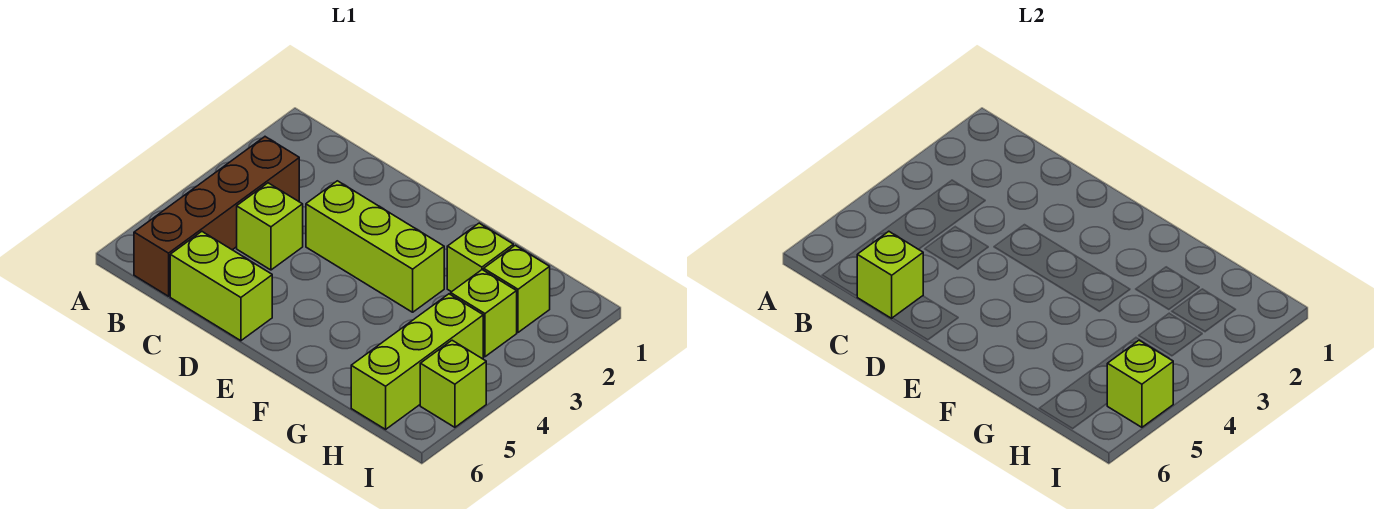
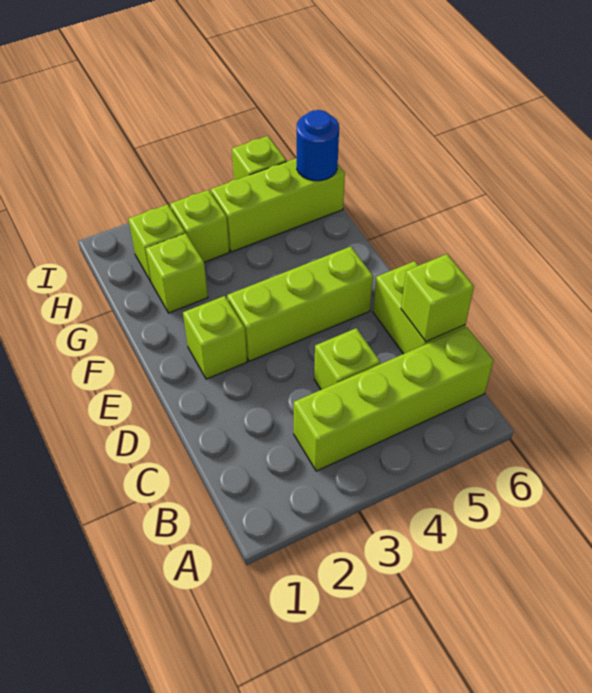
brown brick B3:B6 level 1 -> lime brick B3:B6 level 1
lime brick D3:F3 level 1 -> lime brick E3:E5 level 1
none -> blue round brick H6 level 2
lime brick I5 level 2 -> lime brick E2 level 1

